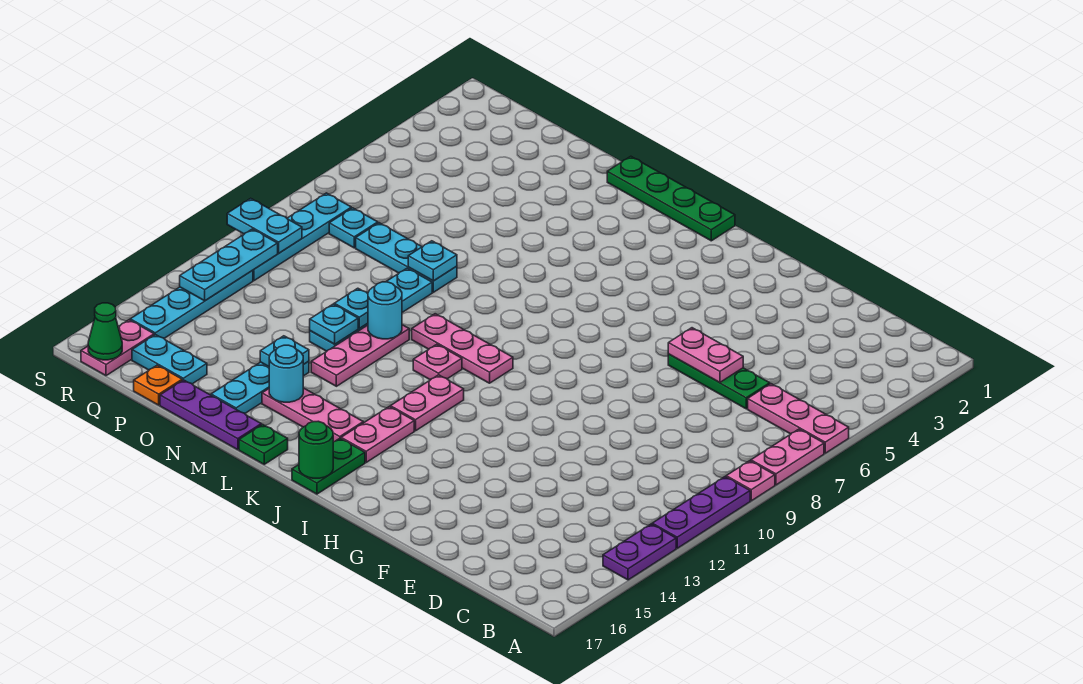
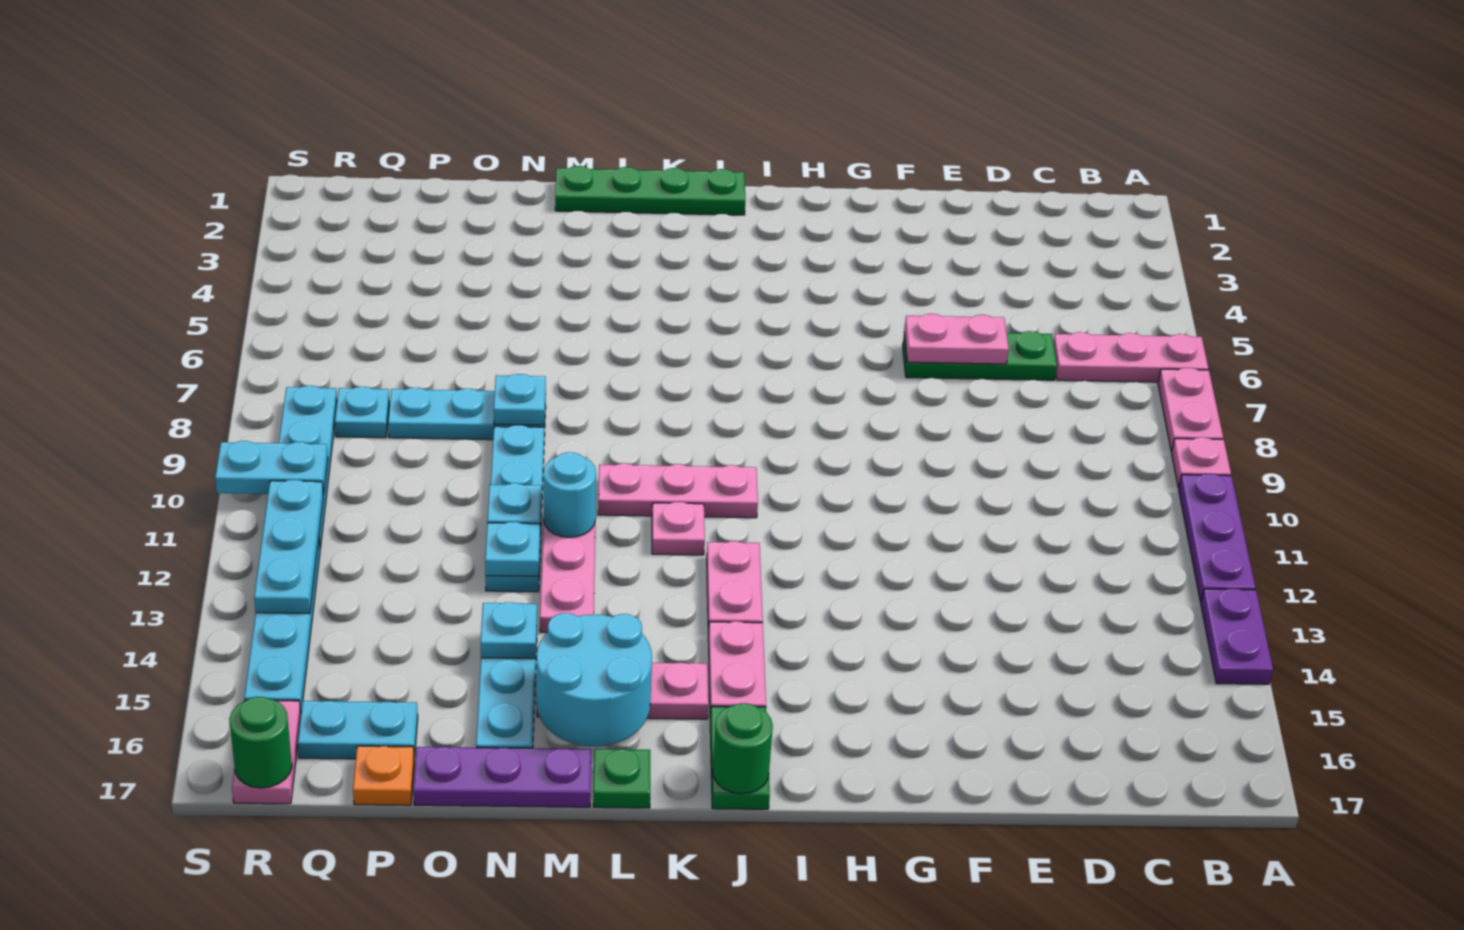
cyan round brick M15 level 2 -> cyan round brick L15:M16 level 2
green cone R17 level 2 -> green round brick R17 level 2

